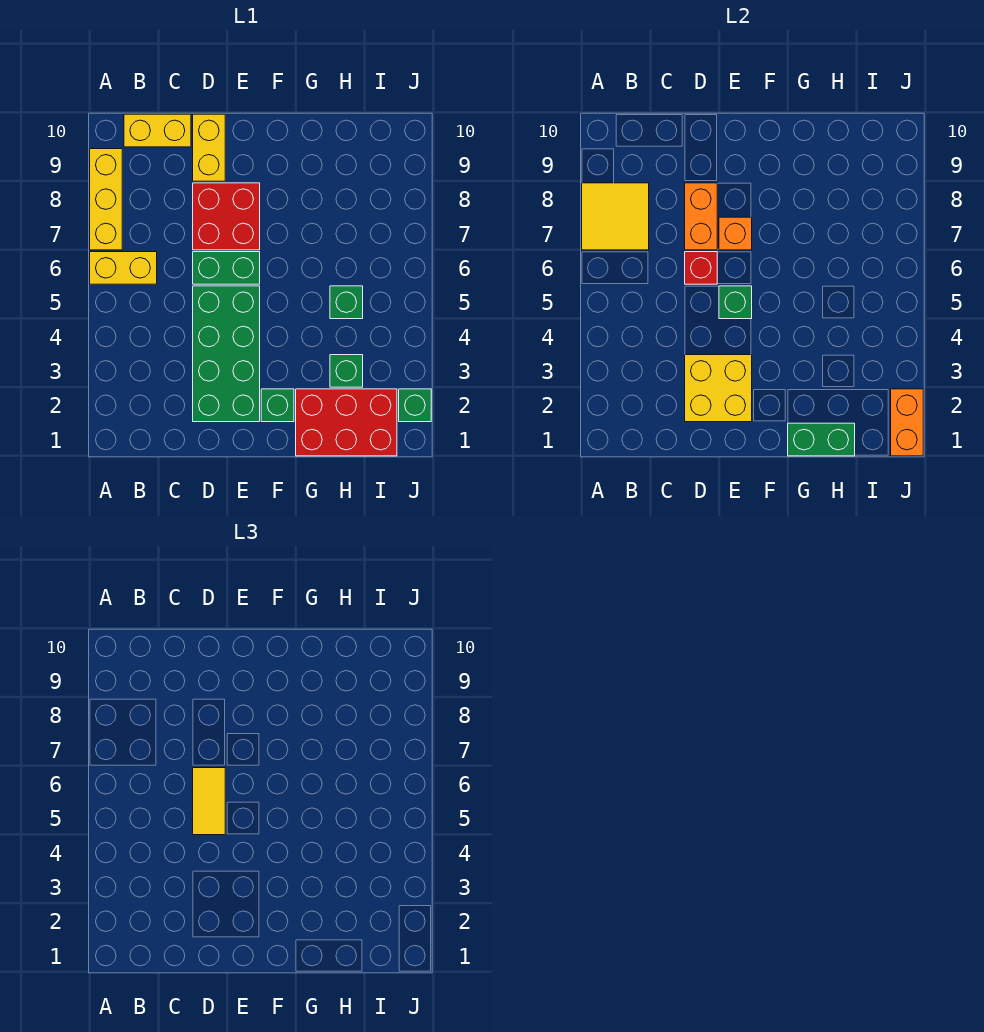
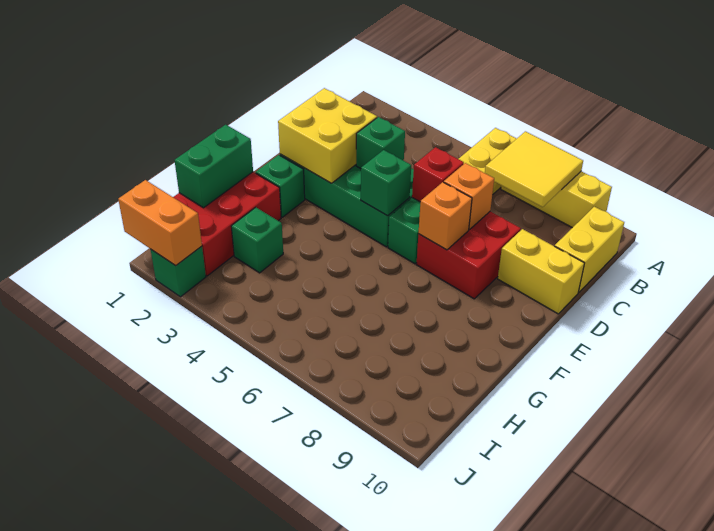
yellow tile D5:D6 level 3 -> none
orange brick D7:D8 level 2 -> orange brick D7 level 2
green brick H5 level 1 -> green brick D4 level 2

